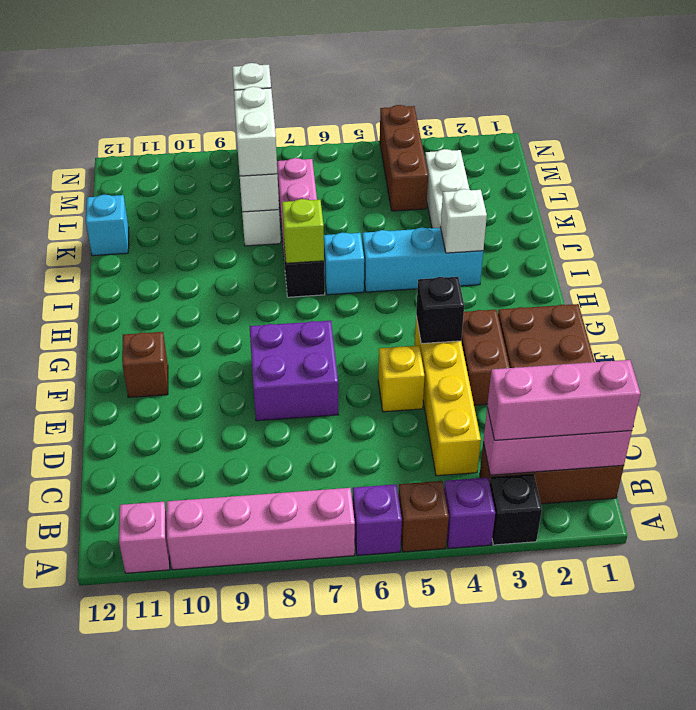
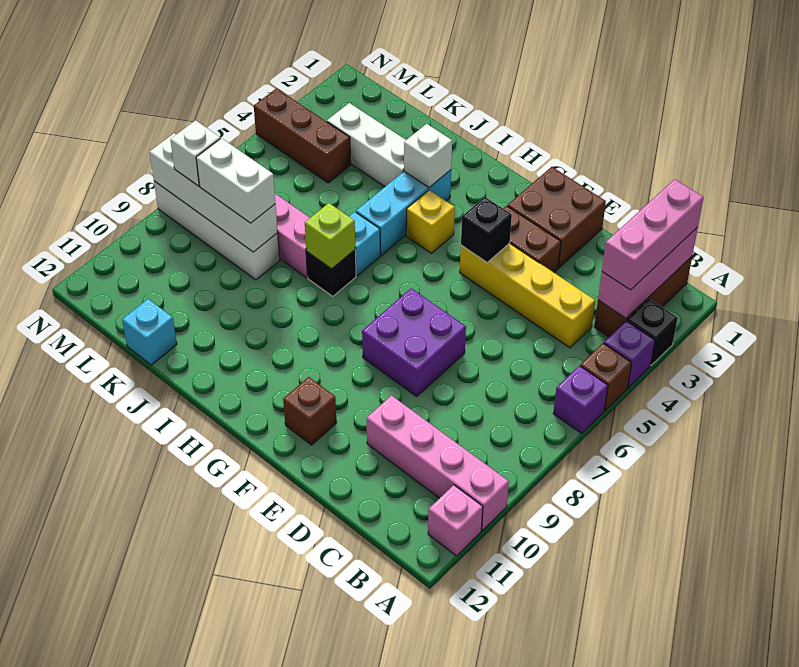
pink brick A7:A10 level 1 -> pink brick A10:D10 level 1
yellow brick E5 level 1 -> yellow brick H4 level 1

